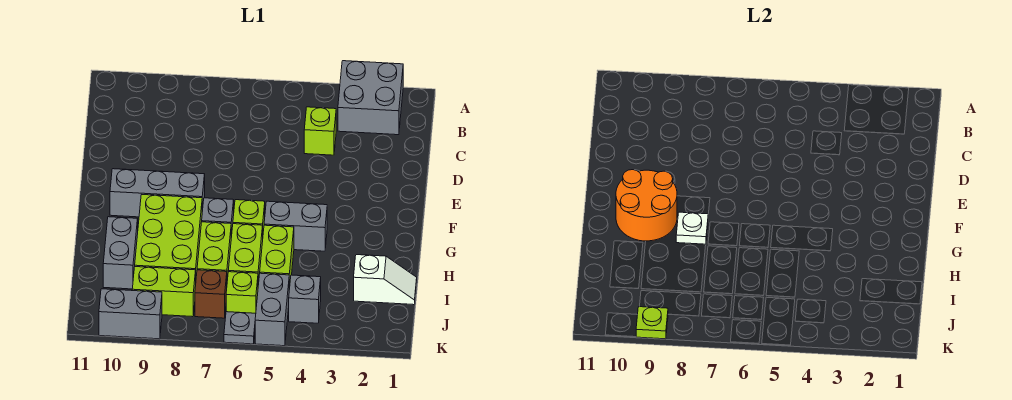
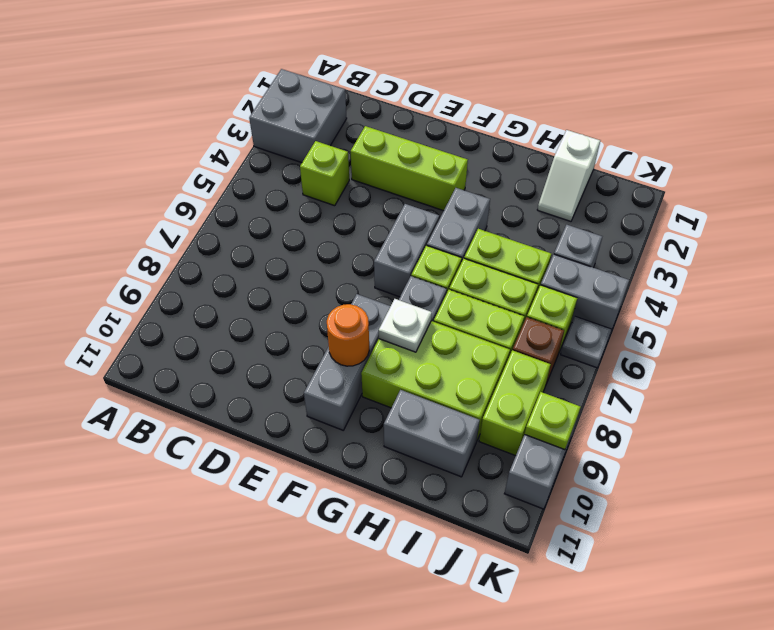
none -> lime brick D3:F3 level 1
none -> grey brick F5:F6 level 1
orange round brick F9:G10 level 2 -> orange round brick F9 level 2
white slope I1:I2 level 1 top 2 -> white slope I1:I2 level 1 top 1

